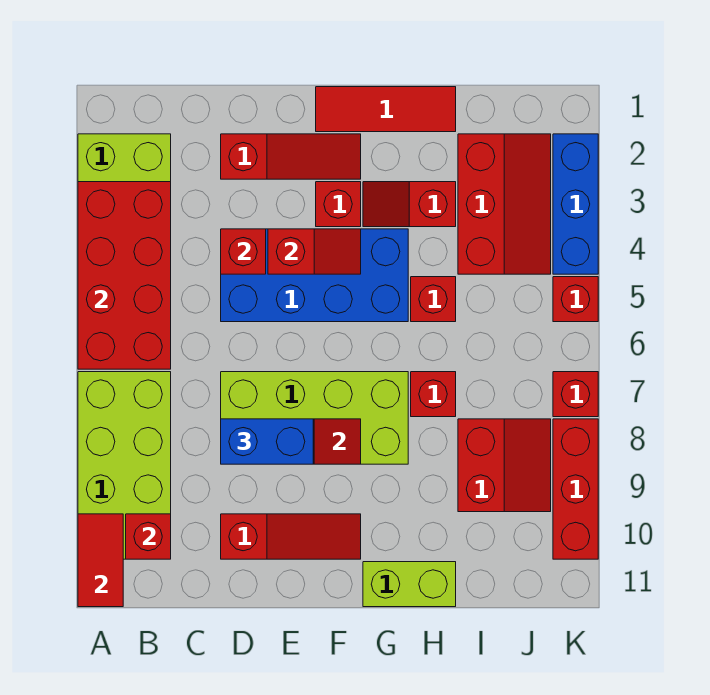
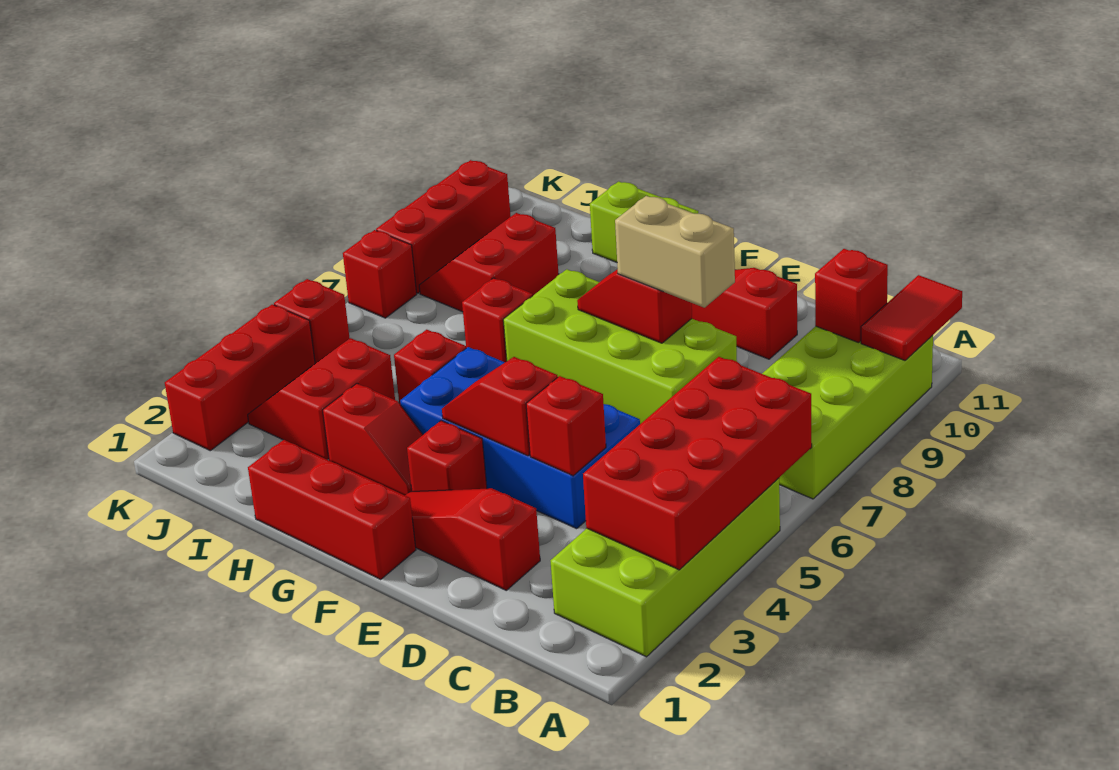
blue brick D8:E8 level 3 -> tan brick D8:E8 level 3
red tile F1:H1 level 1 -> red brick F1:H1 level 1
red slope I2:J4 level 1 top I -> red slope I3:J4 level 1 top I
blue brick K2:K4 level 1 -> red brick K2:K4 level 1

